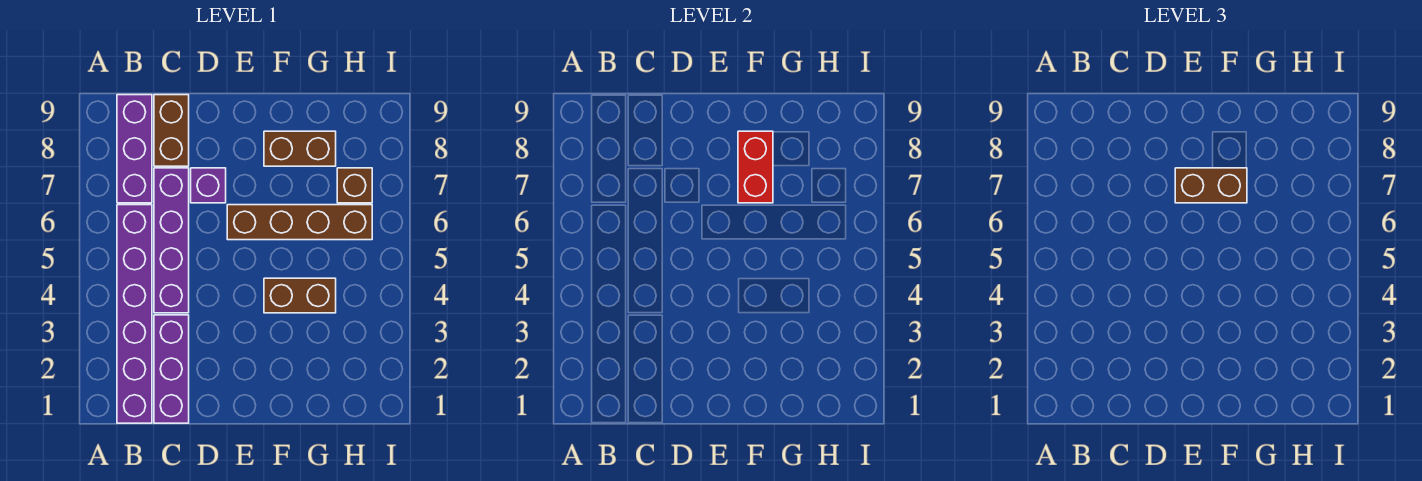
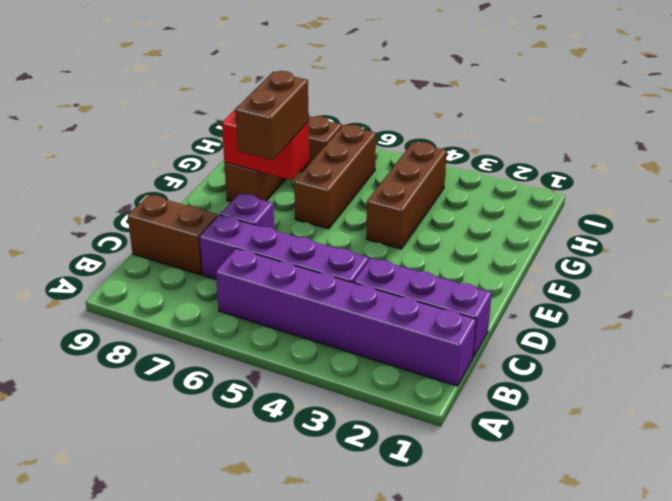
purple brick B7:B9 level 1 -> none
brown brick E6:H6 level 1 -> brown brick F6:H6 level 1
brown brick F4:G4 level 1 -> brown brick F4:H4 level 1

